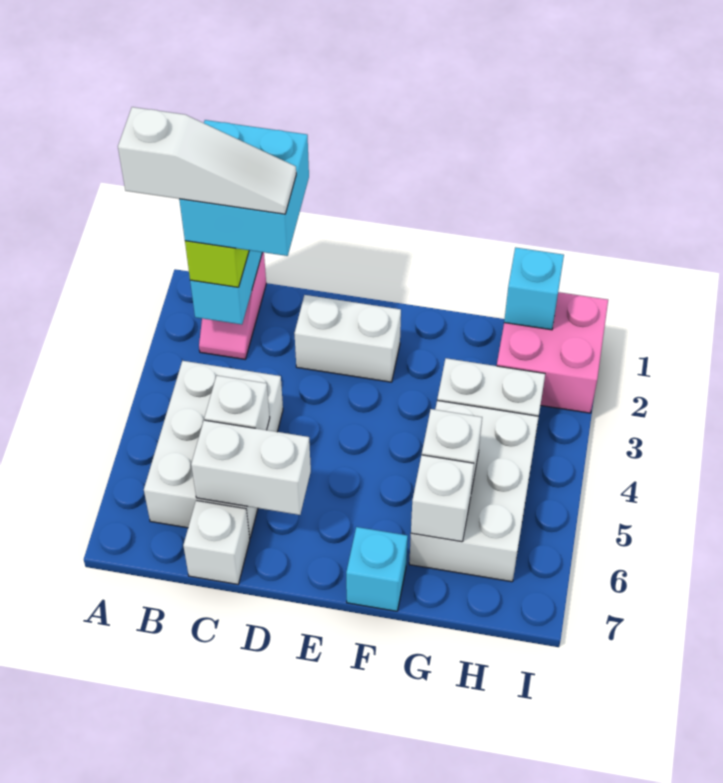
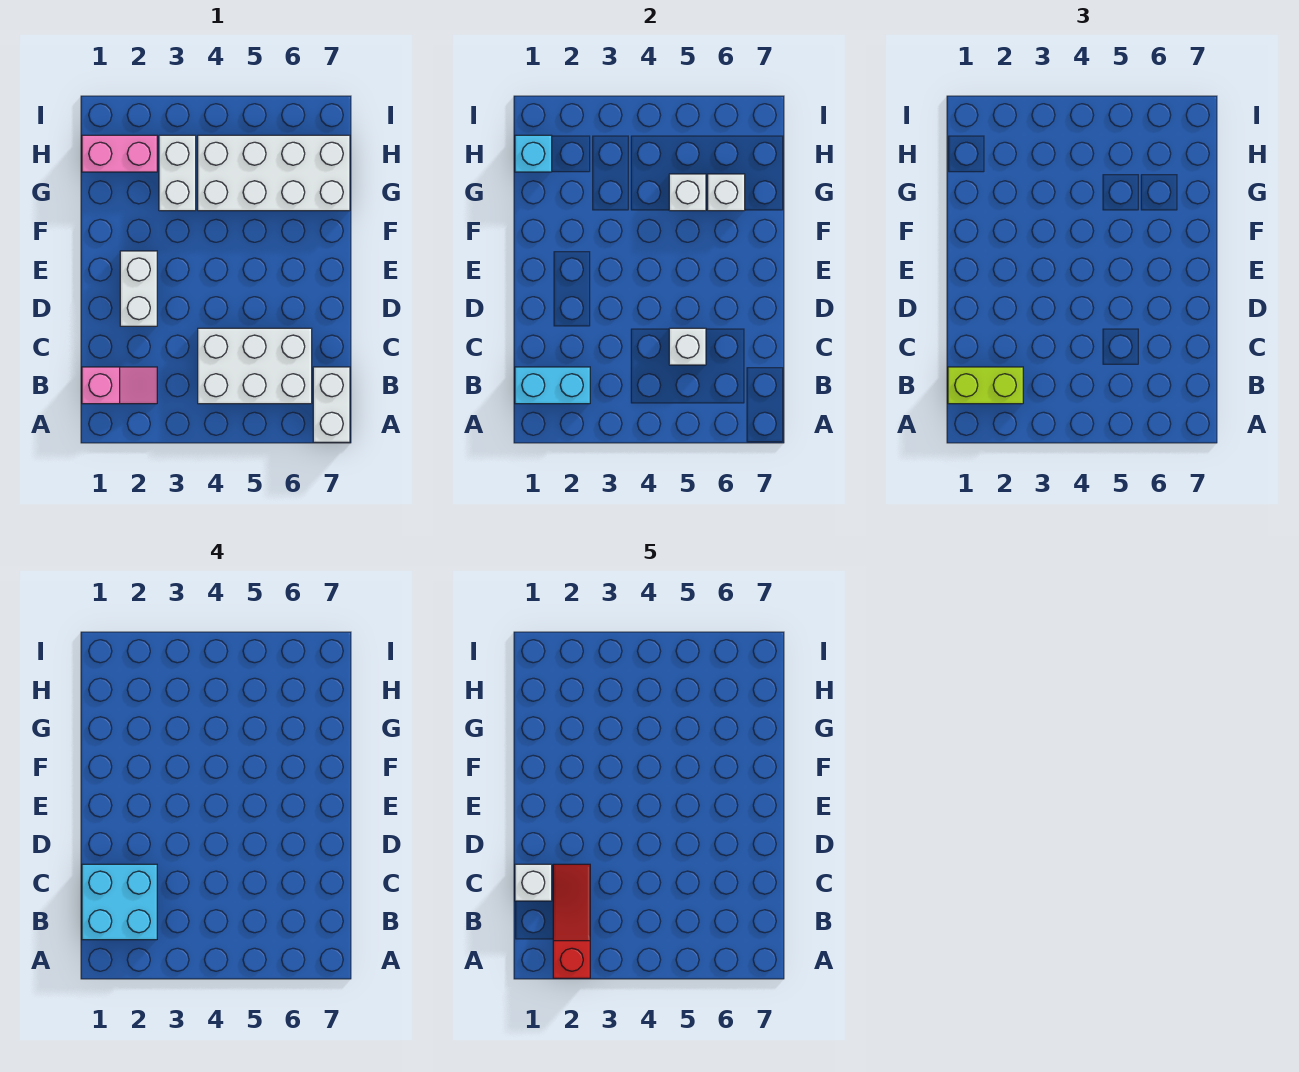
white slope A2:C2 level 5 top A -> red slope A2:C2 level 5 top A
white brick C6:D6 level 2 -> white brick A7:B7 level 1
white brick C7 level 1 -> white brick C1 level 5
cyan brick F7 level 1 -> none
white brick G4:H6 level 1 -> white brick G4:H7 level 1
pink brick H1:I2 level 1 -> pink brick H1:H2 level 1

